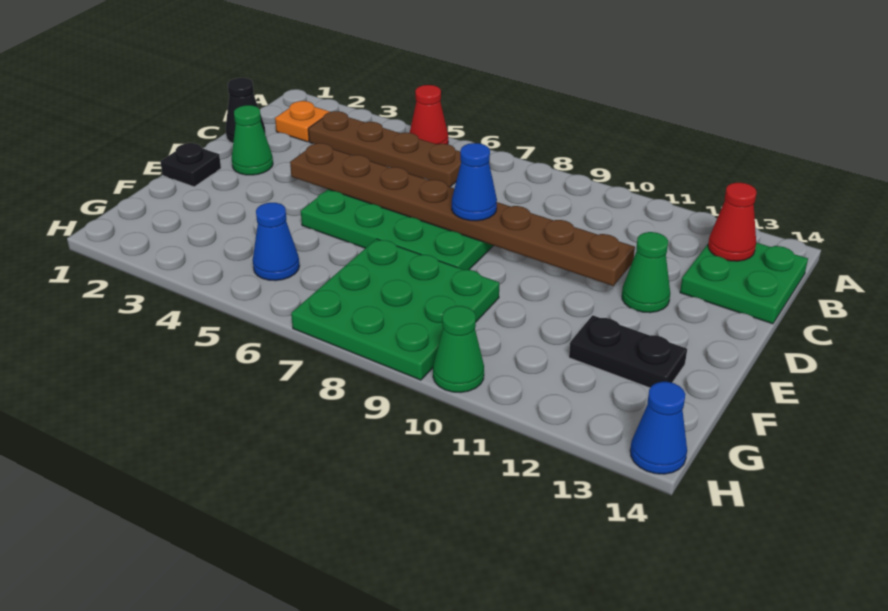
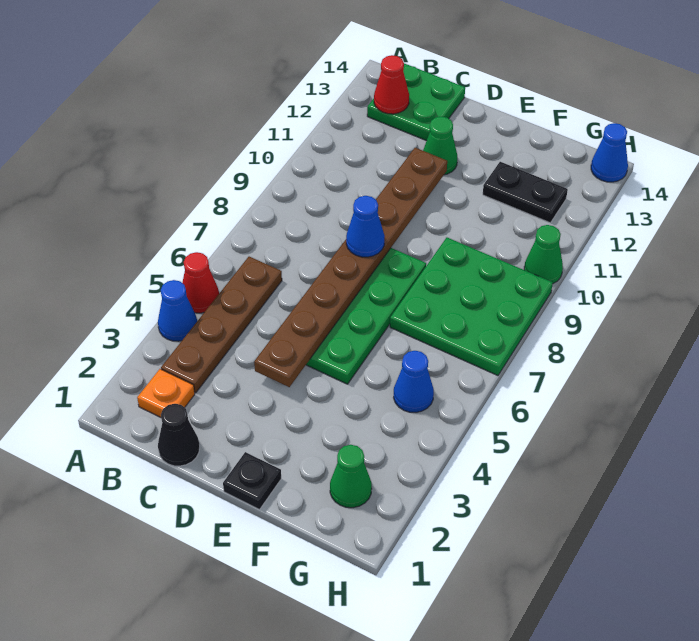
none -> blue cone A4 level 1
green cone D2 level 1 -> green cone G2 level 1
black plate F12:F13 level 1 -> black plate F12:G12 level 1

